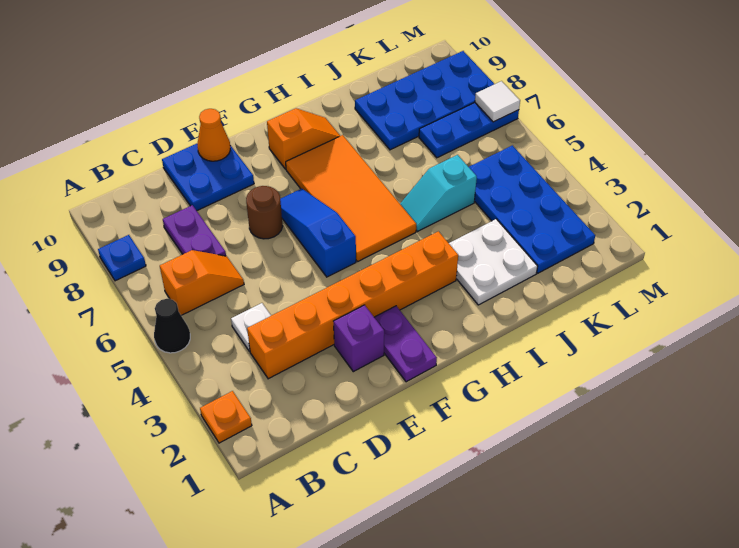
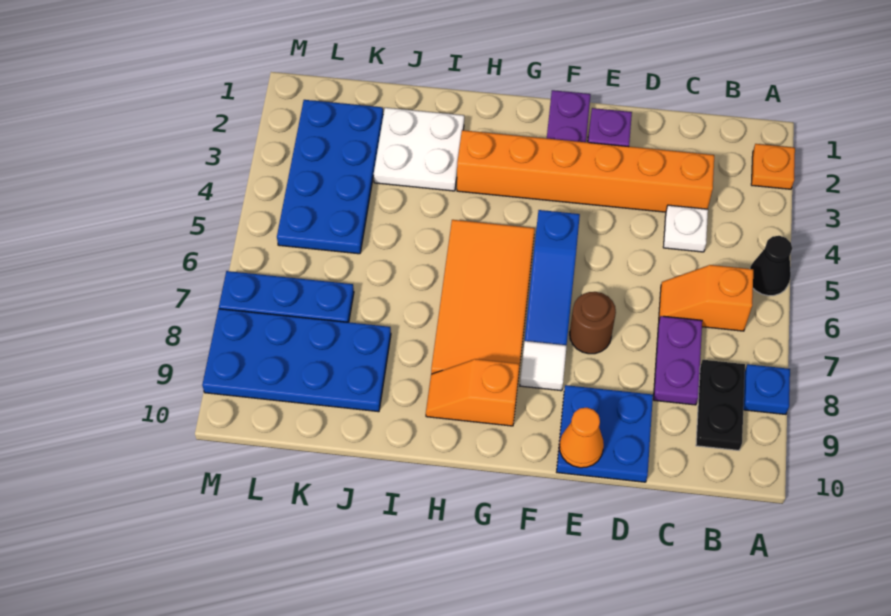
none -> black plate B8:B9 level 1
cyan slope I5:J5 level 1 top J -> none
white tile M7 level 2 -> white tile F8 level 1

